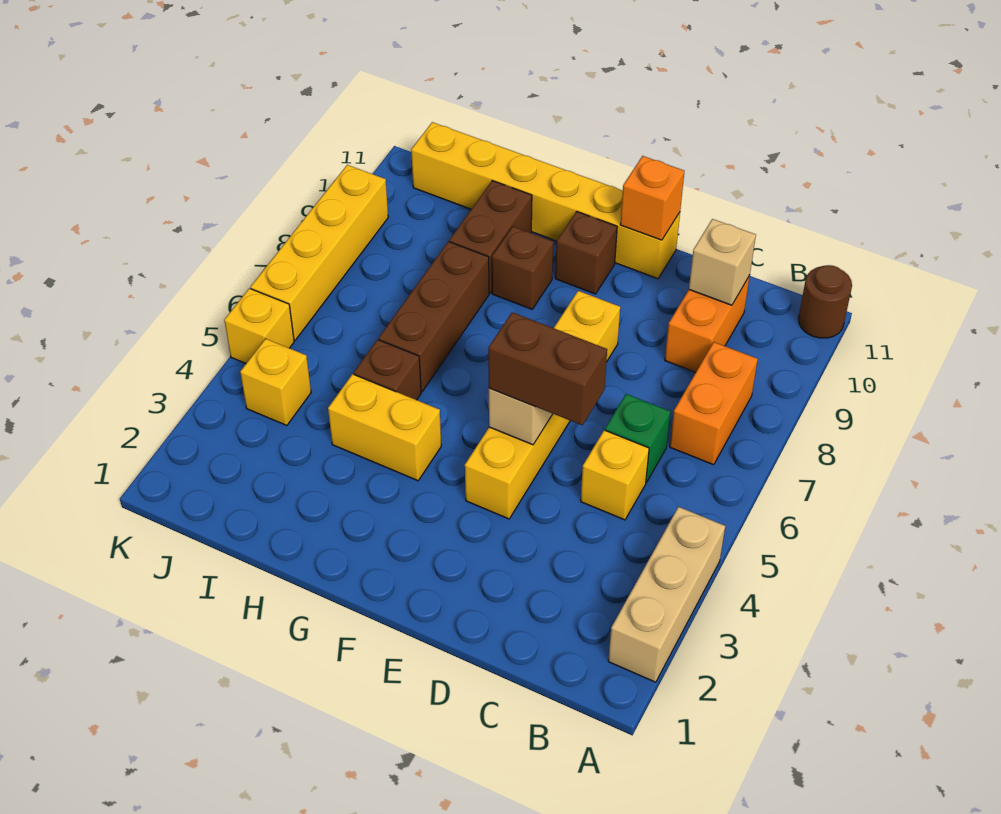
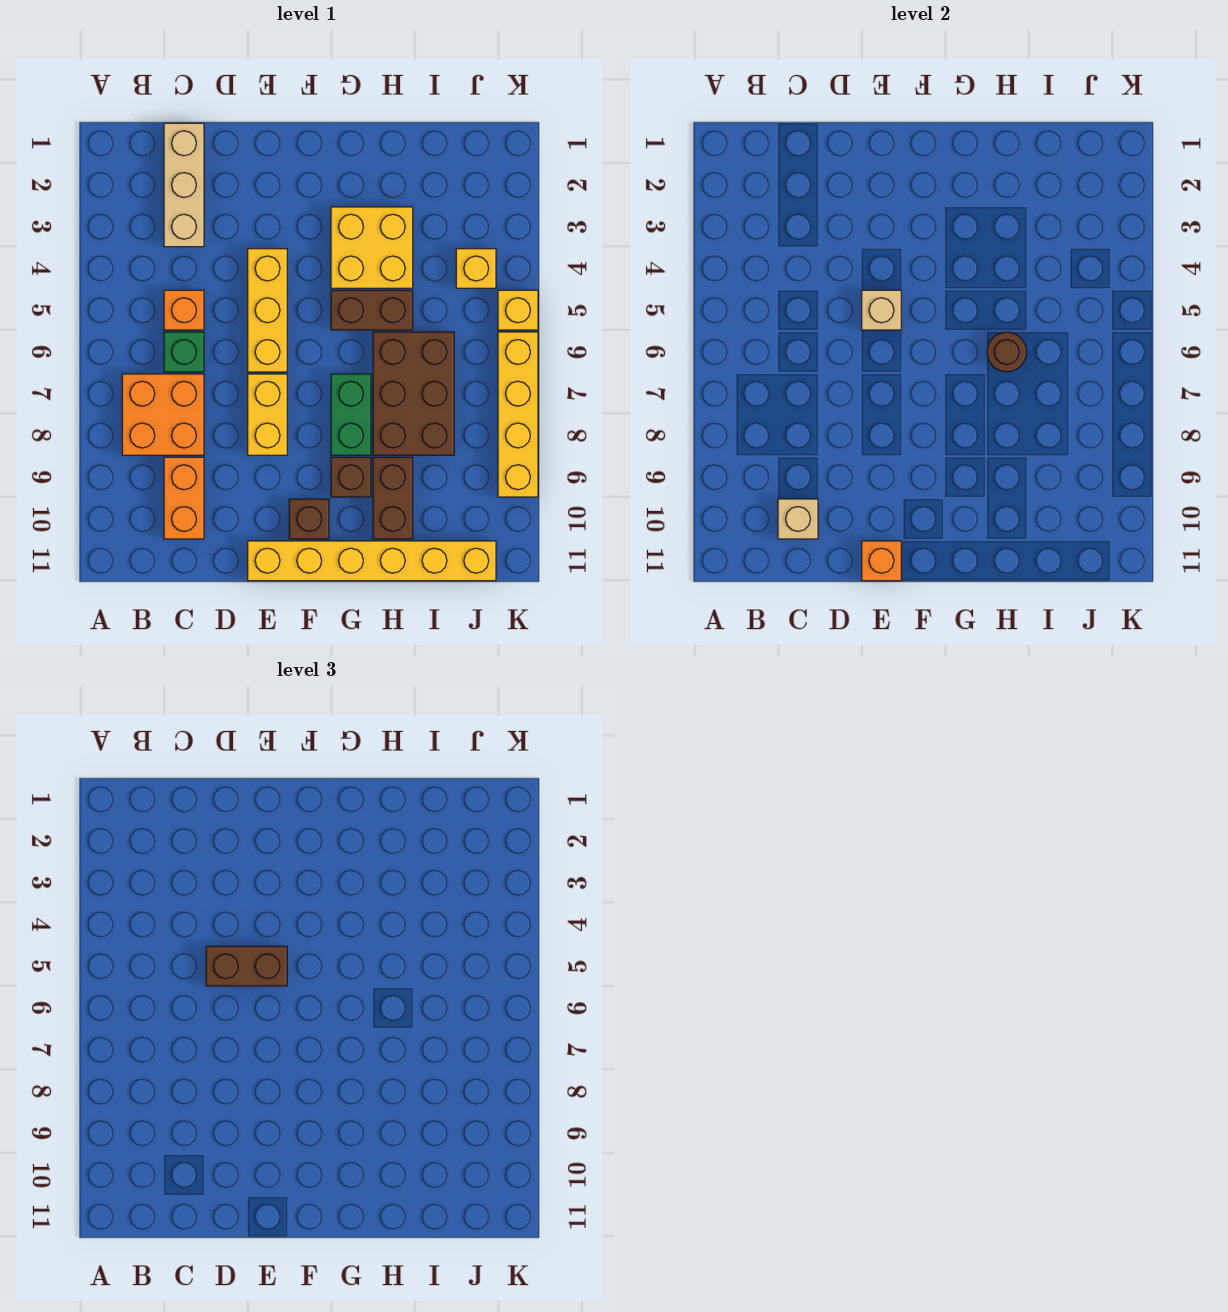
tan brick A2:A4 level 1 -> tan brick C1:C3 level 1
brown round brick A11 level 1 -> brown round brick H6 level 2
orange brick B7:B8 level 1 -> orange brick B7:C8 level 1
yellow brick C5 level 1 -> orange brick C5 level 1
yellow brick G4:H4 level 1 -> yellow brick G3:H4 level 1
none -> green brick G7:G8 level 1
brown brick H5 level 1 -> brown brick G5:H5 level 1
brown brick H6:H8 level 1 -> brown brick H6:I8 level 1

